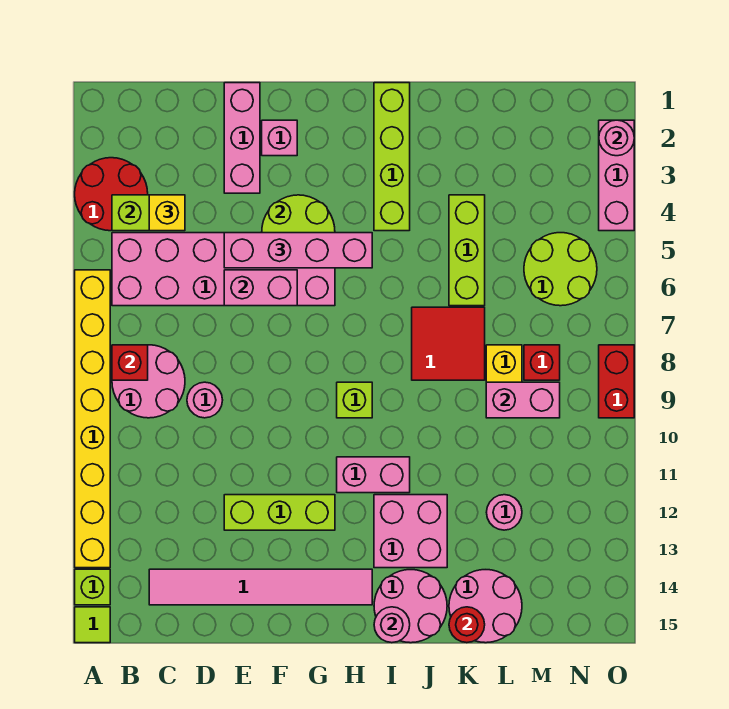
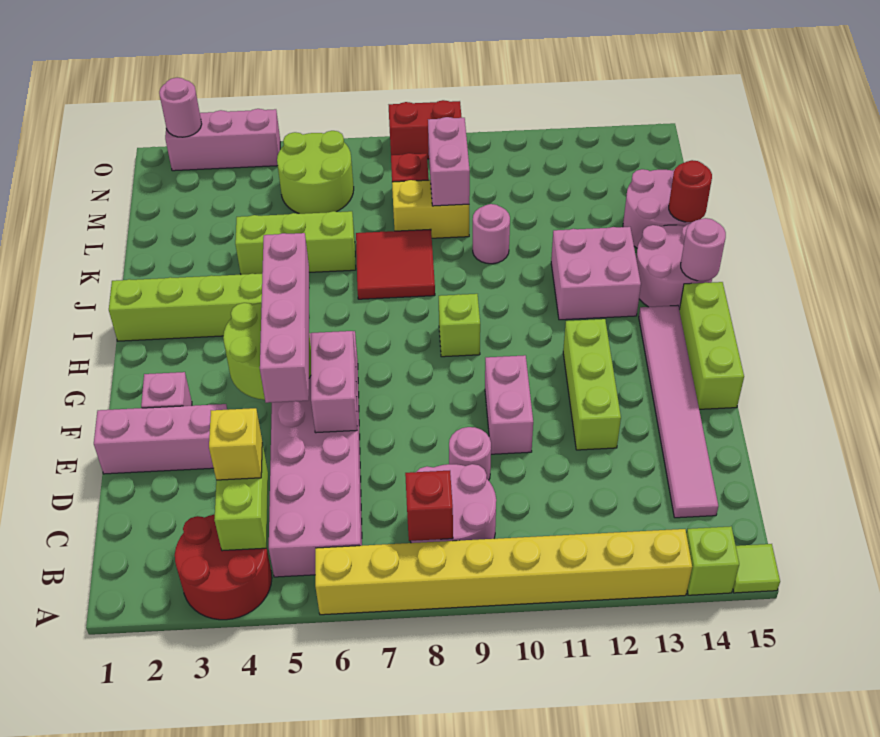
none -> lime brick F15:H15 level 1
pink brick H11:I11 level 1 -> pink brick E10:F10 level 1
pink round brick L12 level 1 -> pink round brick K10 level 1

